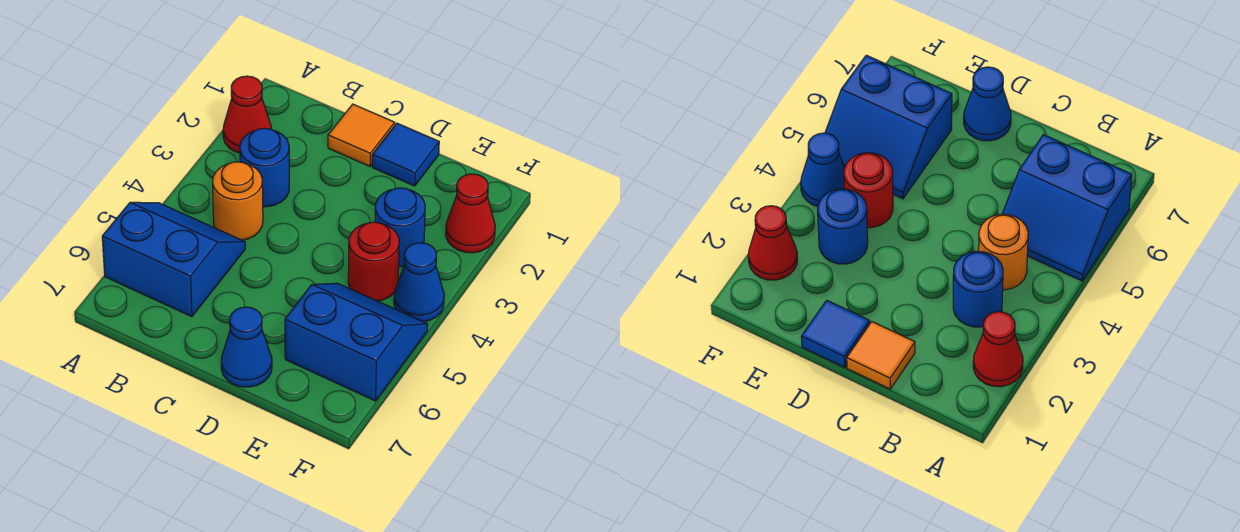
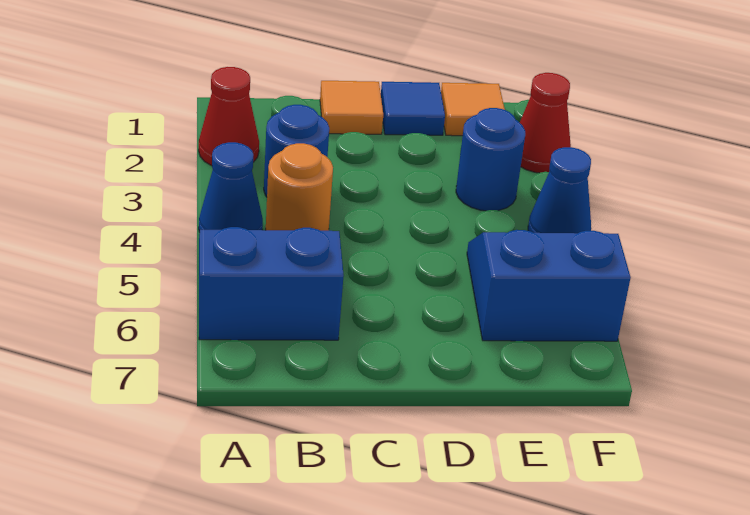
blue cone D7 level 1 -> blue cone A4 level 1
none -> orange tile E1 level 1
red round brick E4 level 1 -> none

